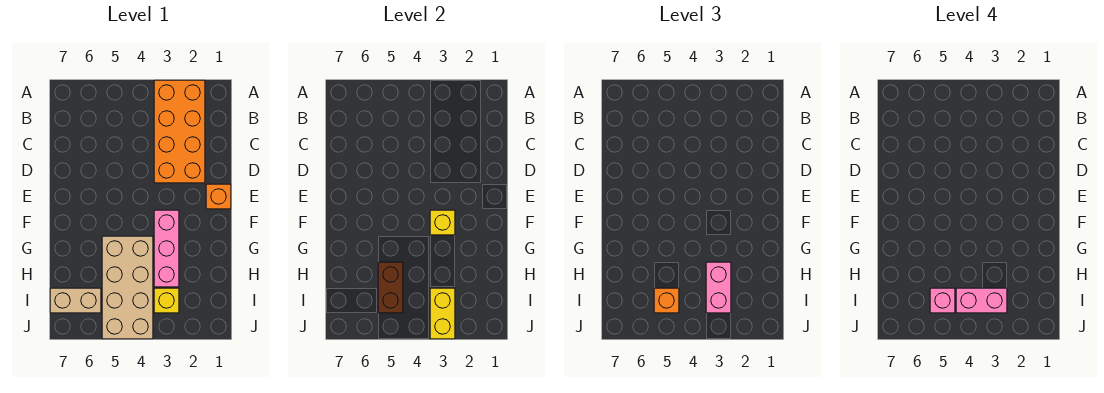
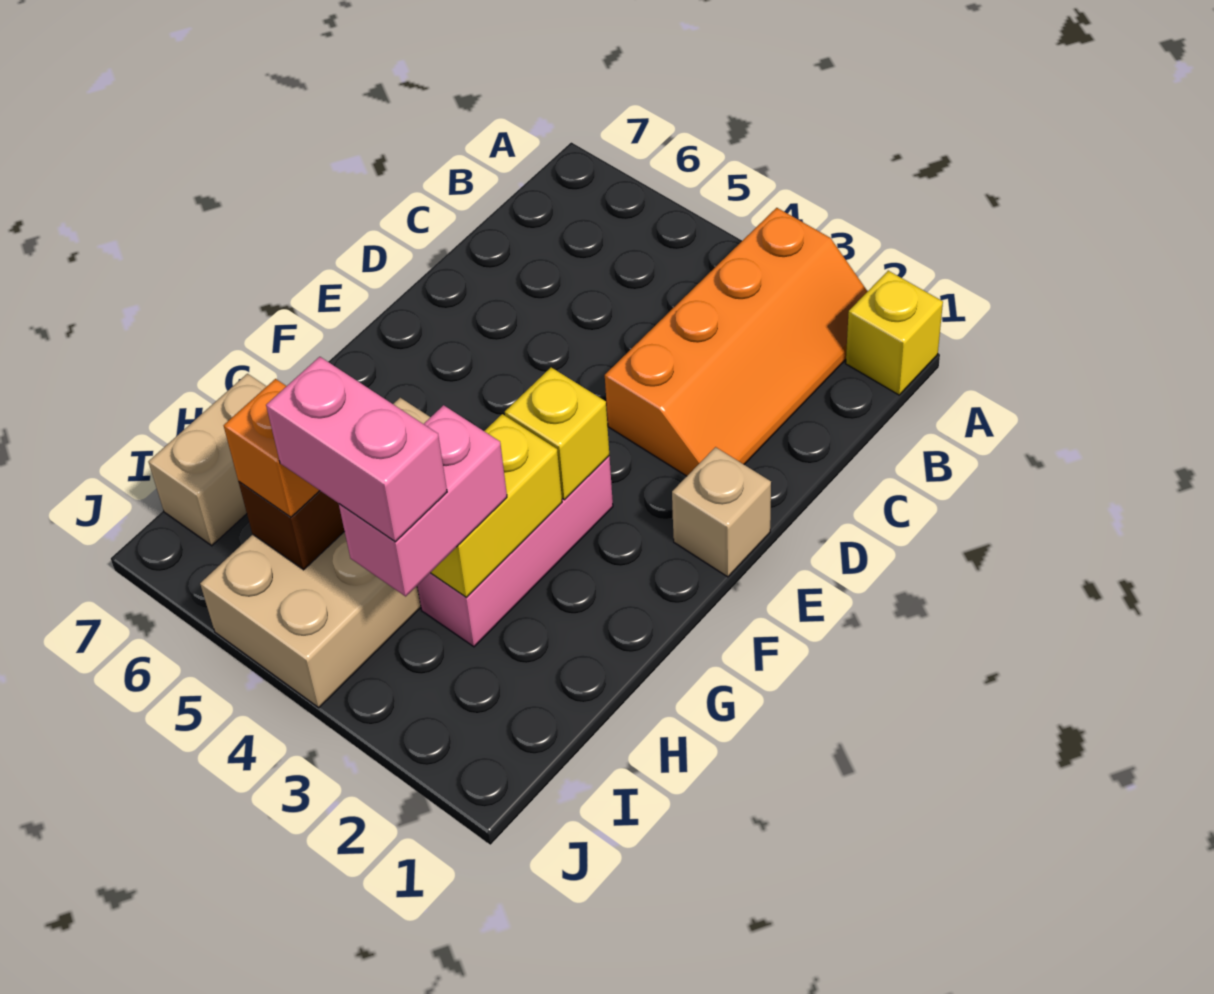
orange brick A2:D3 level 1 -> orange slope A2:D3 level 1 top 3
orange brick E1 level 1 -> tan brick E1 level 1
yellow brick I3 level 1 -> yellow brick A1 level 1
yellow brick I3:J3 level 2 -> yellow brick G3:H3 level 2
pink brick I5 level 4 -> none
tan brick I6:I7 level 1 -> tan brick H7:I7 level 1

